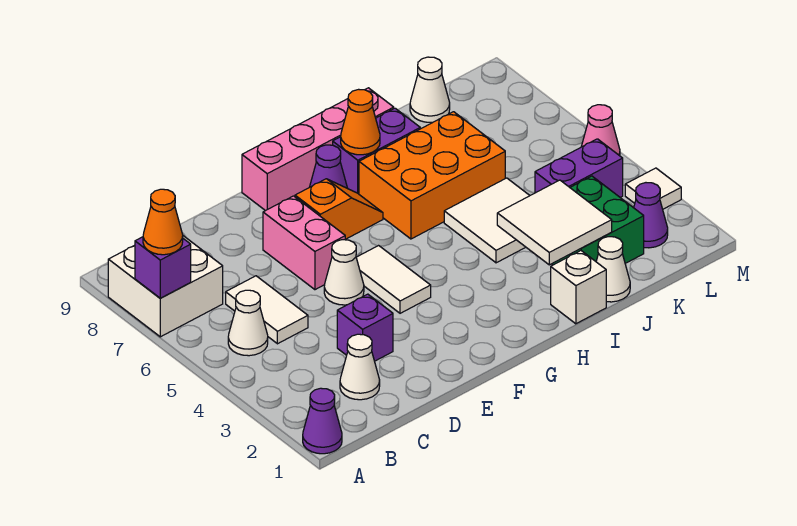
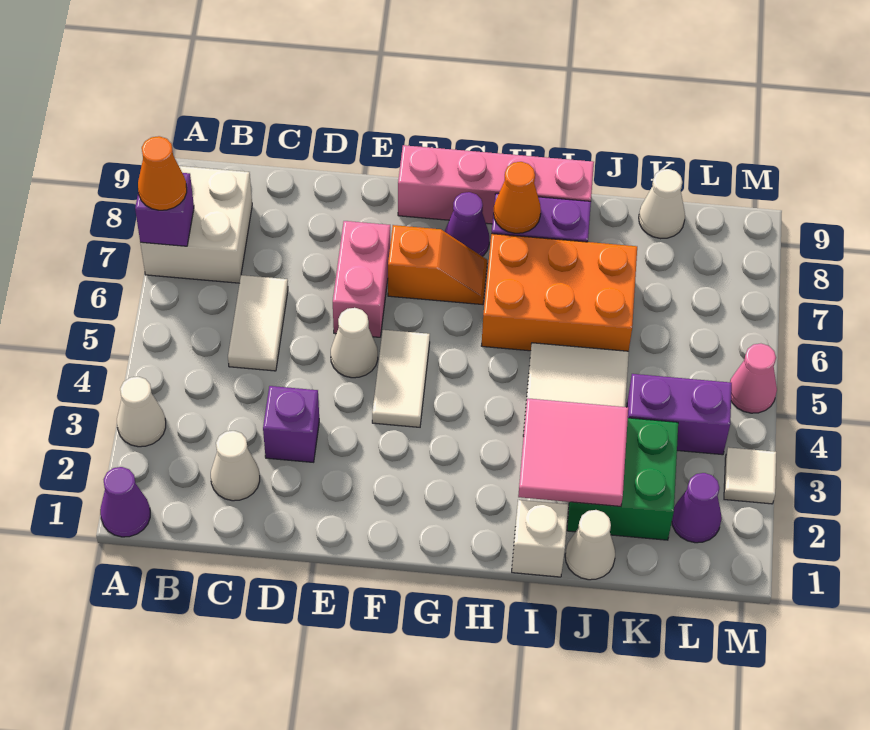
white cone B5 level 1 -> white cone A3 level 1
white tile I2:J3 level 2 -> pink tile I2:J3 level 2

